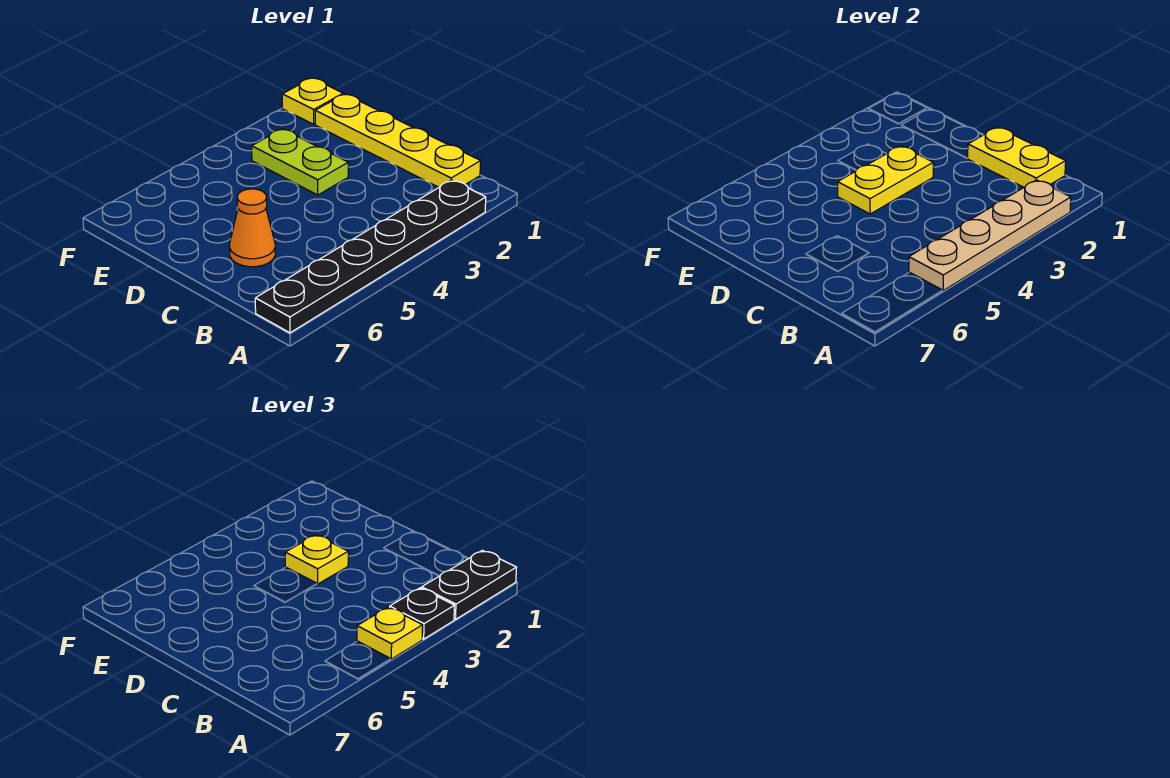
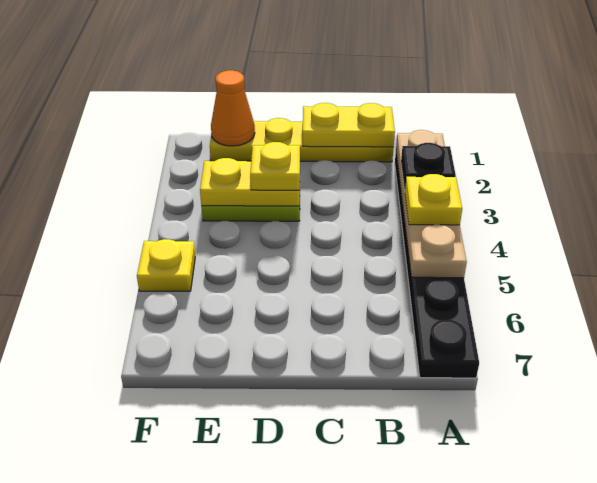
black plate A1:A2 level 3 -> none
orange cone C6 level 1 -> orange cone E1 level 2
yellow plate D3:D4 level 2 -> yellow plate D3:E3 level 2
yellow plate F1 level 1 -> yellow plate F5 level 1

